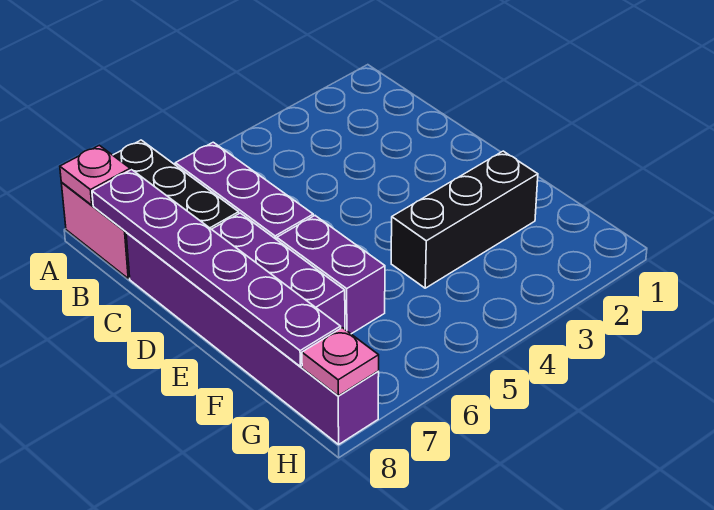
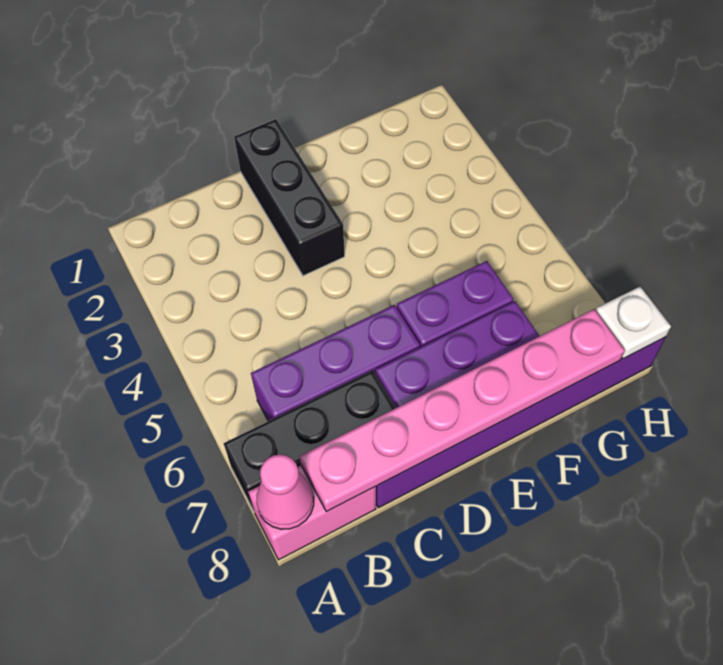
pink plate A8 level 2 -> pink cone A8 level 2
purple plate B8:G8 level 2 -> pink plate B8:G8 level 2
black brick F2:F4 level 1 -> black brick D1:D3 level 1
pink plate H8 level 2 -> white plate H8 level 2

